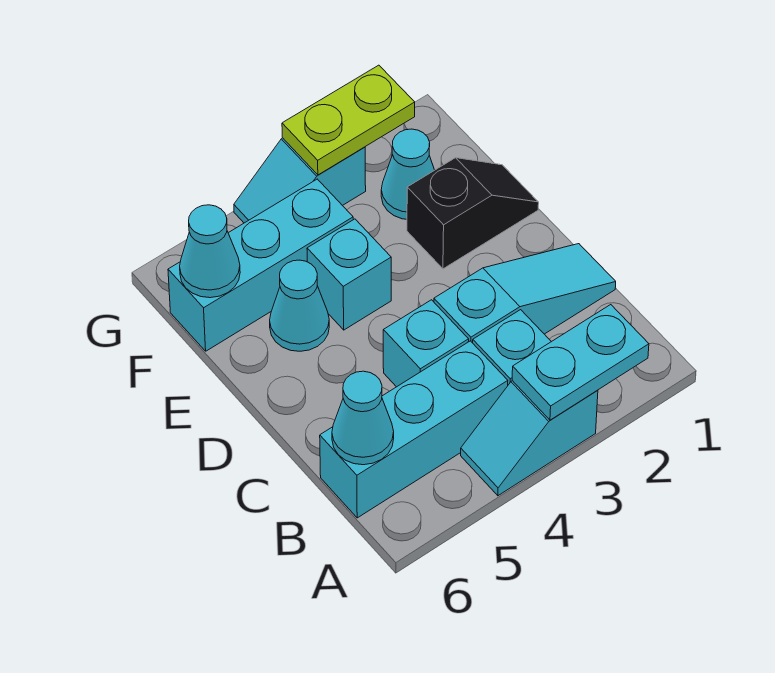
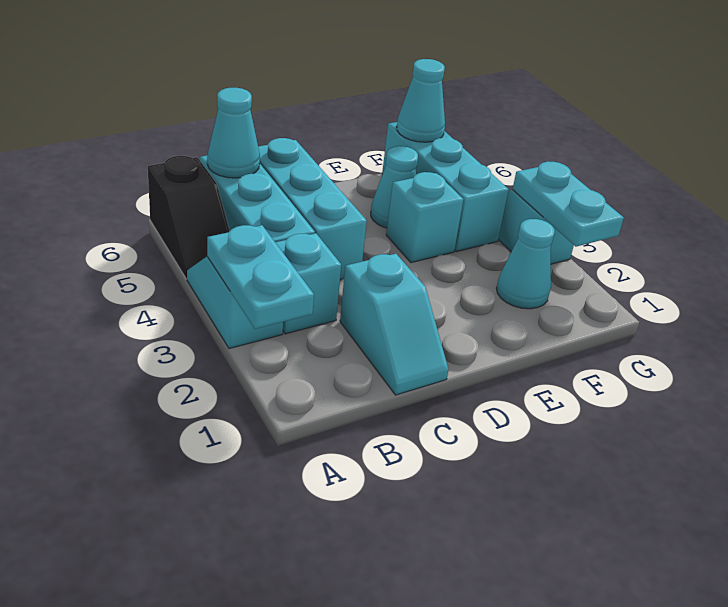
cyan slope C1:C3 level 1 top 3 -> cyan slope C1:C2 level 1 top 2
cyan brick C4 level 1 -> cyan brick C4:C6 level 1
black slope E1:E2 level 1 top 2 -> black slope A5:A6 level 1 top 6
lime plate G2:G3 level 2 -> cyan plate G2:G3 level 2

